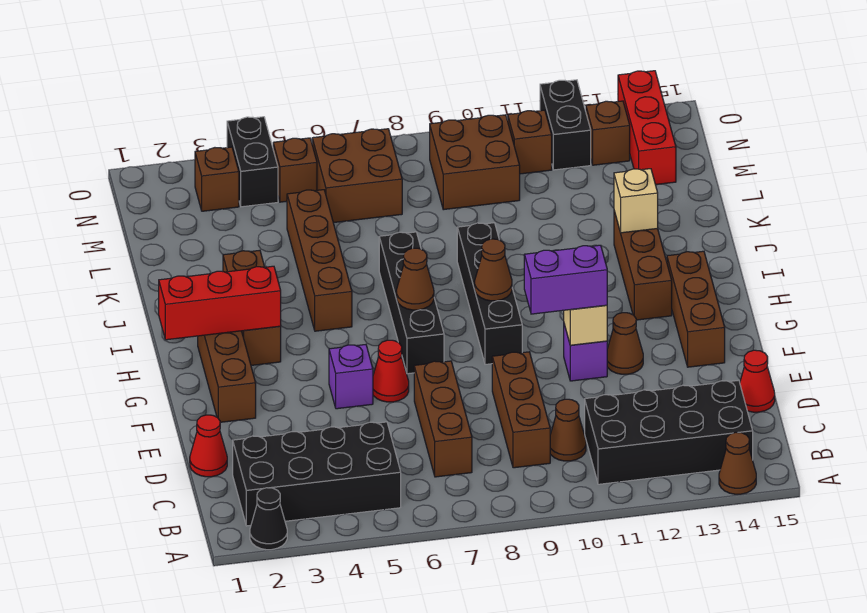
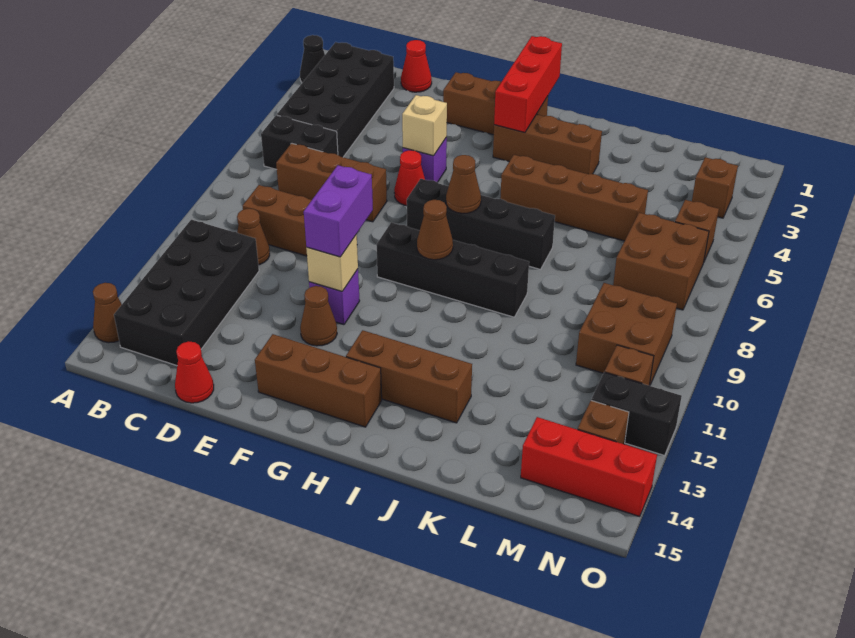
tan brick J13 level 2 -> tan brick F5 level 2
black brick N4:O4 level 1 -> black brick B6:C6 level 1

